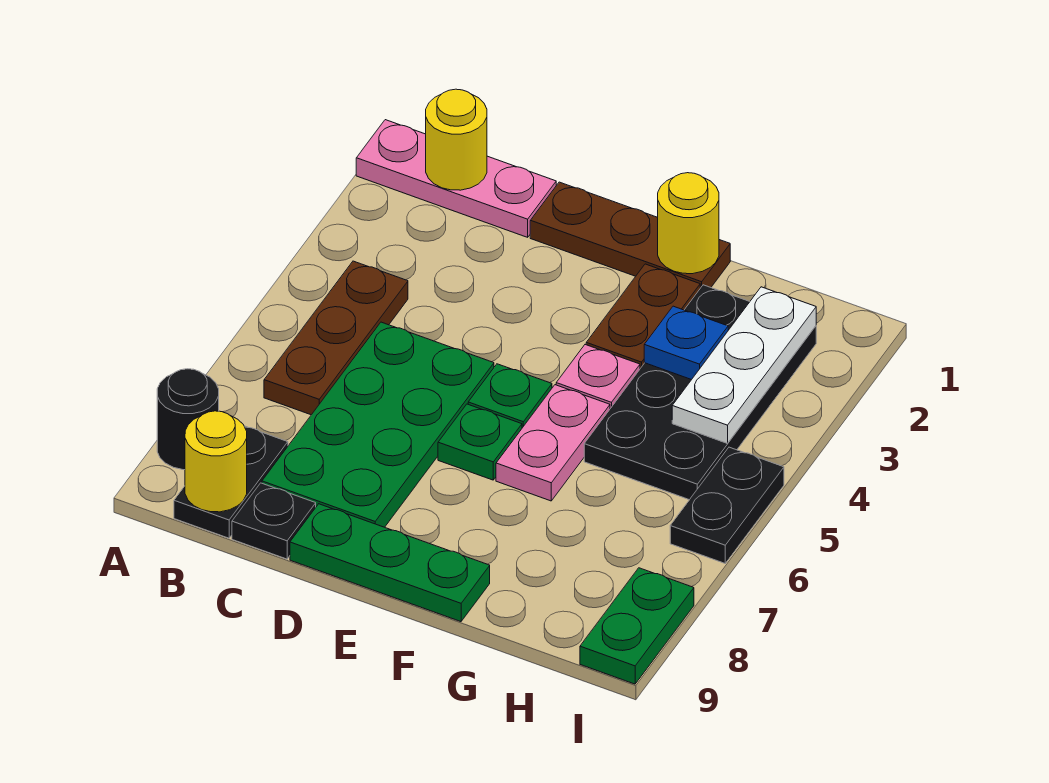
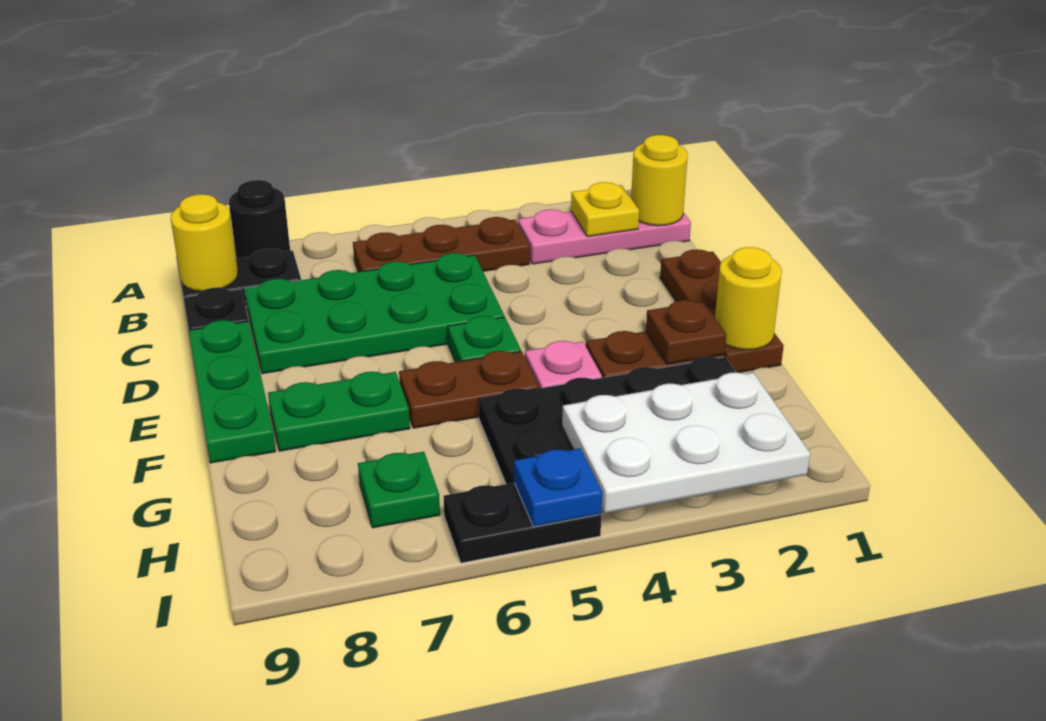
pink plate A1:C1 level 1 -> pink plate B1:B3 level 1
none -> yellow plate B2 level 2
green plate E6 level 1 -> green plate H7 level 1
none -> brown plate F2 level 2
pink plate F5:F6 level 1 -> brown plate F5:F6 level 1
blue plate G3 level 2 -> blue plate I5 level 2
white plate H2:H4 level 2 -> white plate H2:I4 level 2
green plate I8:I9 level 1 -> green plate F7:F8 level 1

